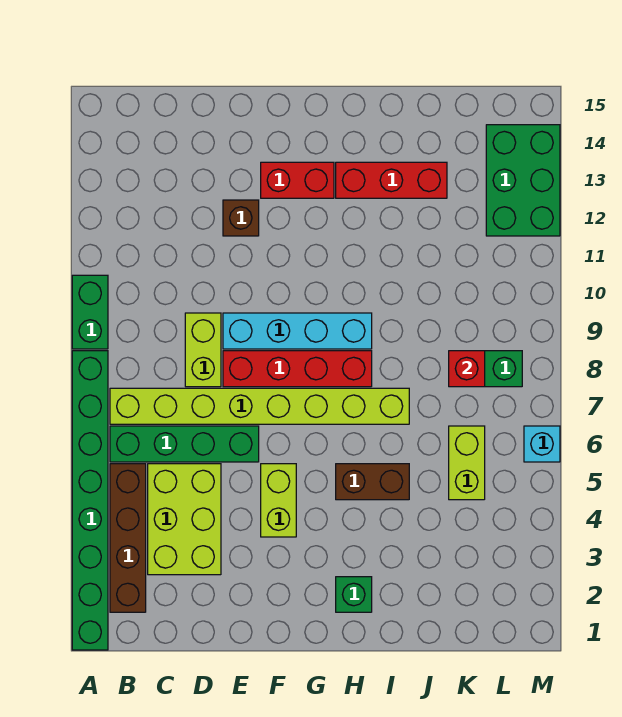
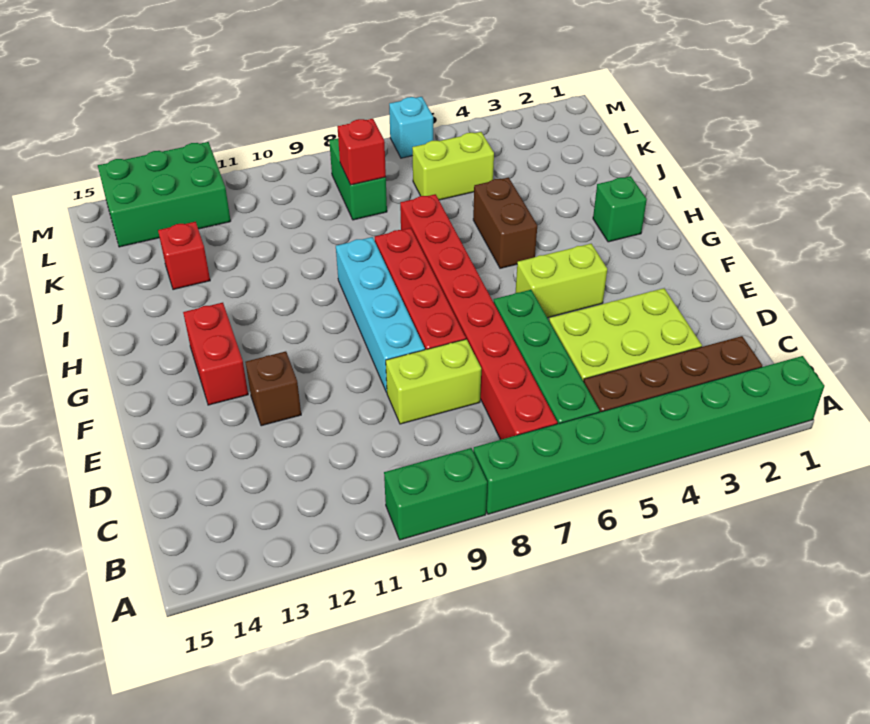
lime brick B7:I7 level 1 -> red brick B7:I7 level 1
red brick H13:J13 level 1 -> red brick J13 level 1

